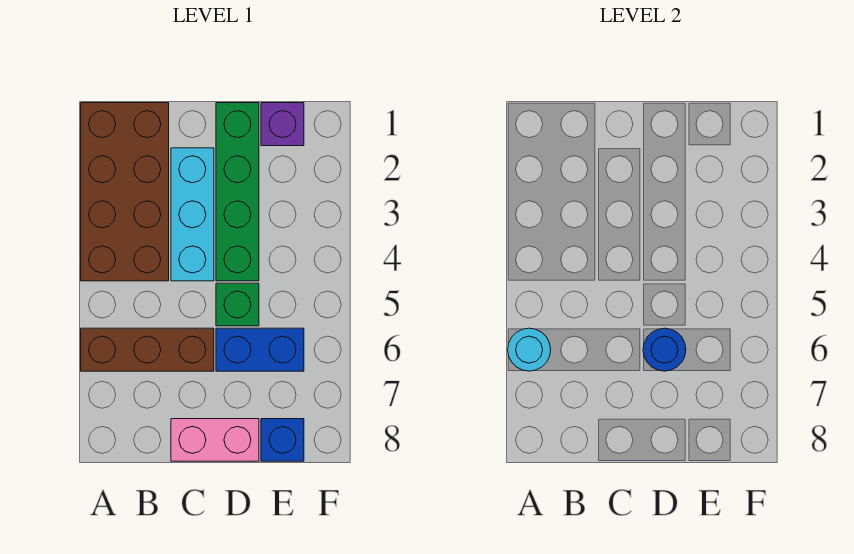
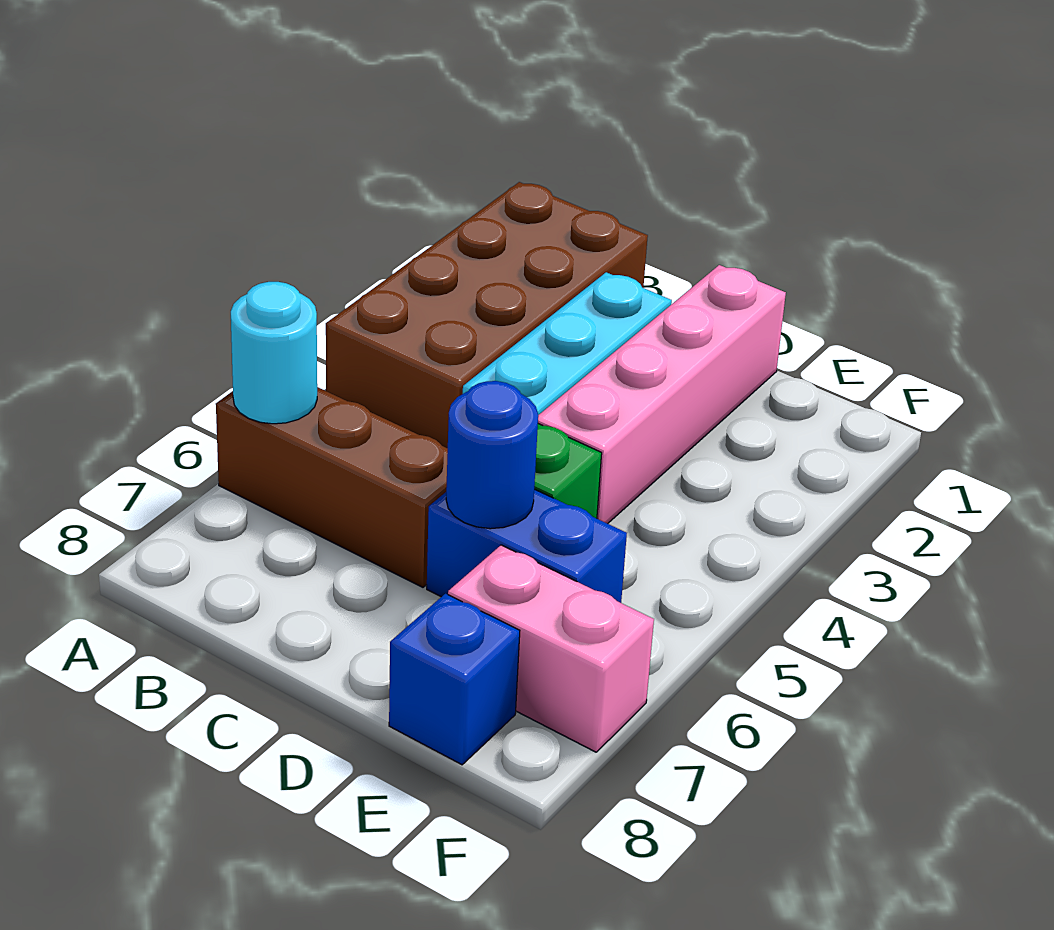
pink brick C8:D8 level 1 -> pink brick E7:F7 level 1
green brick D1:D4 level 1 -> pink brick D1:D4 level 1
purple brick E1 level 1 -> none

